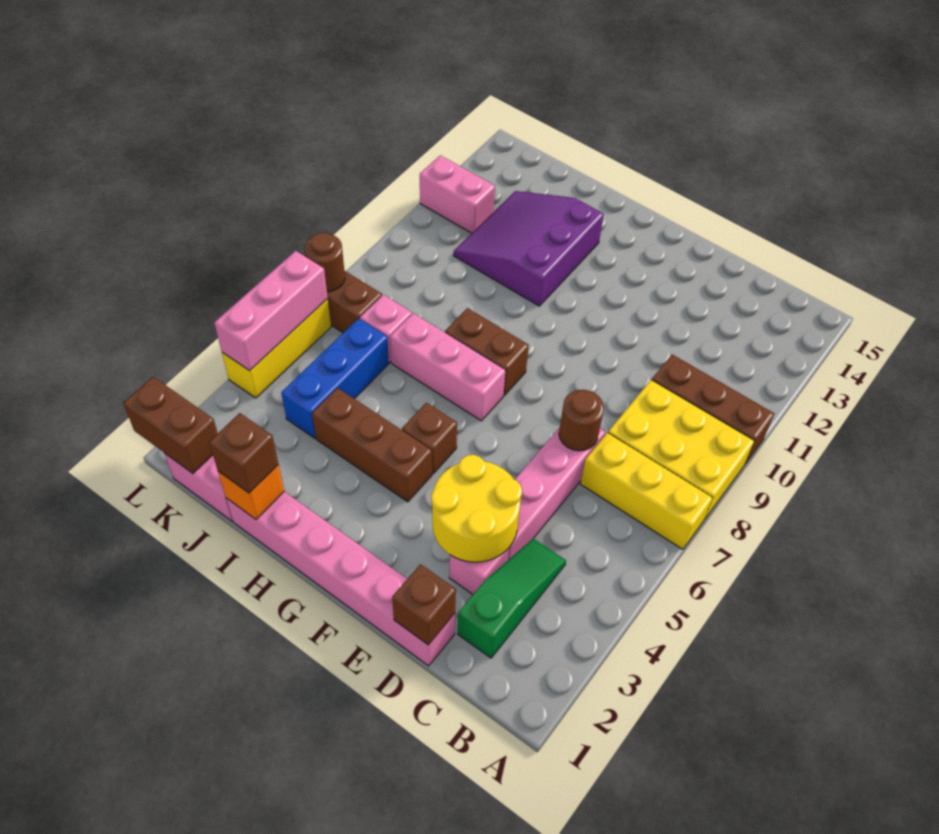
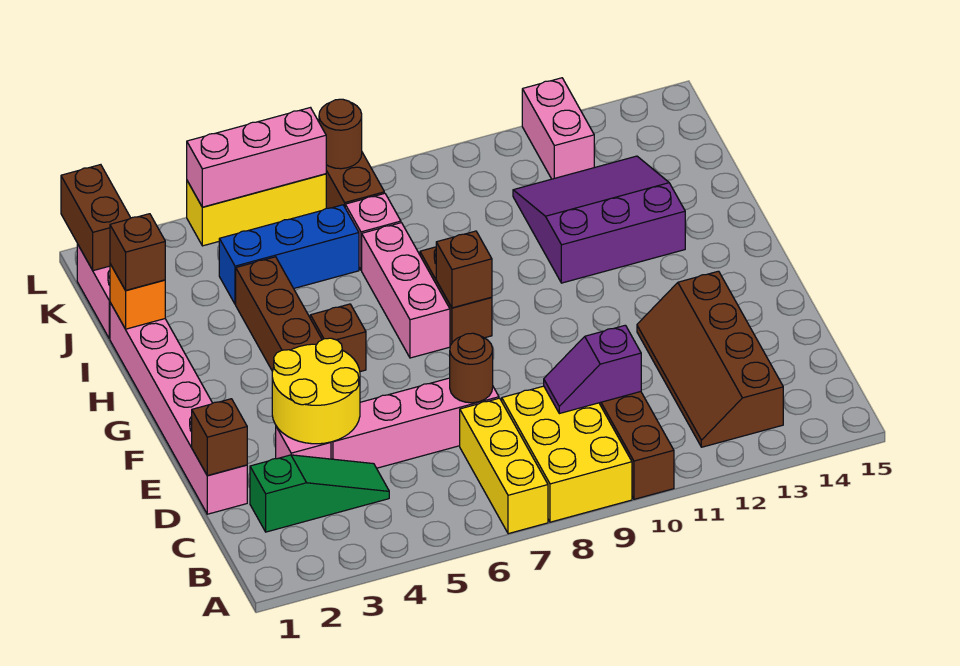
none -> brown slope B12:E13 level 1 top 13
none -> purple slope C9:C10 level 2 top 10
none -> brown brick G8 level 2

